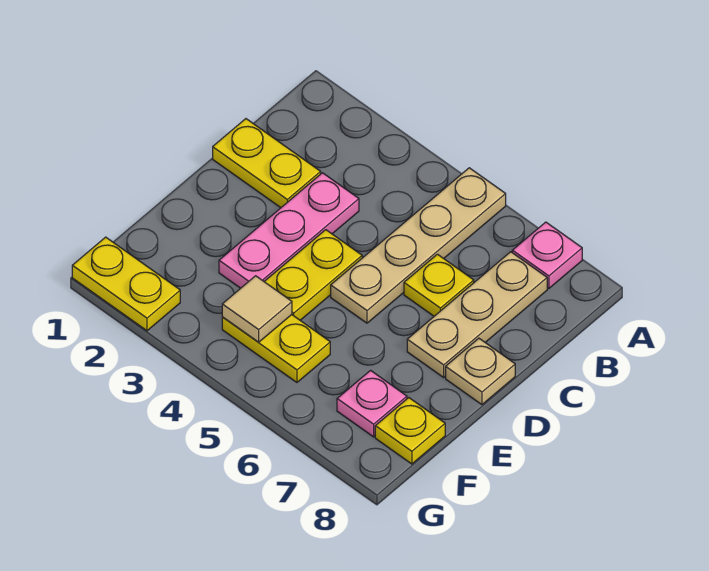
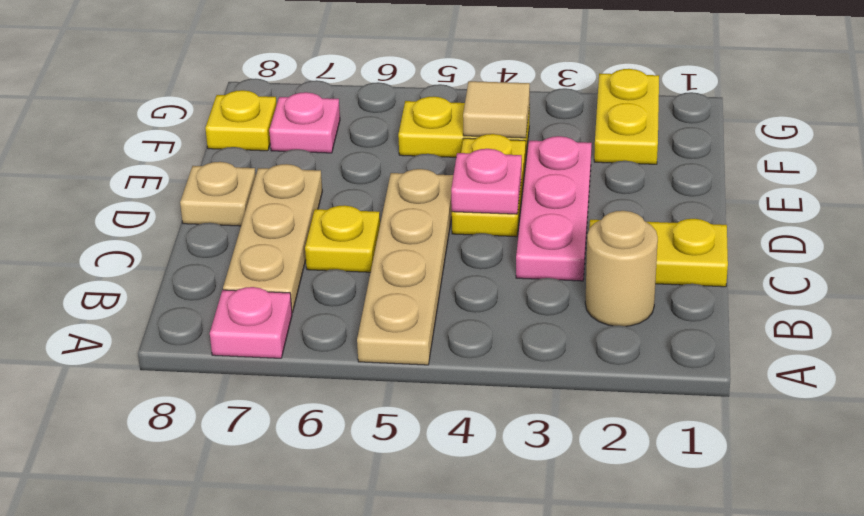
none -> tan round brick B2 level 1
none -> pink plate D4 level 2
yellow plate G1:G2 level 1 -> yellow plate F2:G2 level 1

